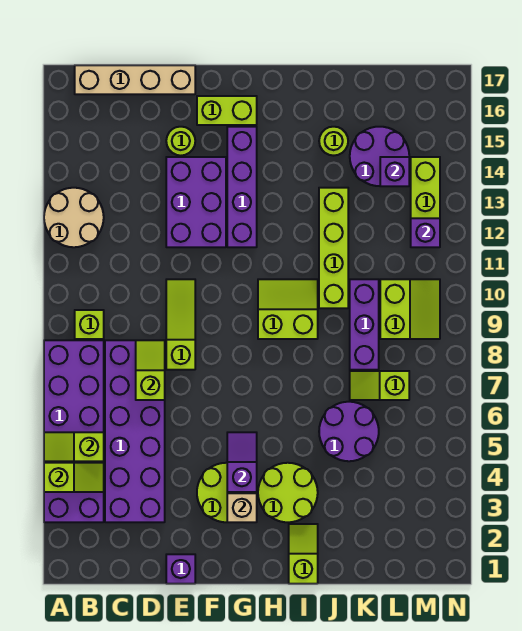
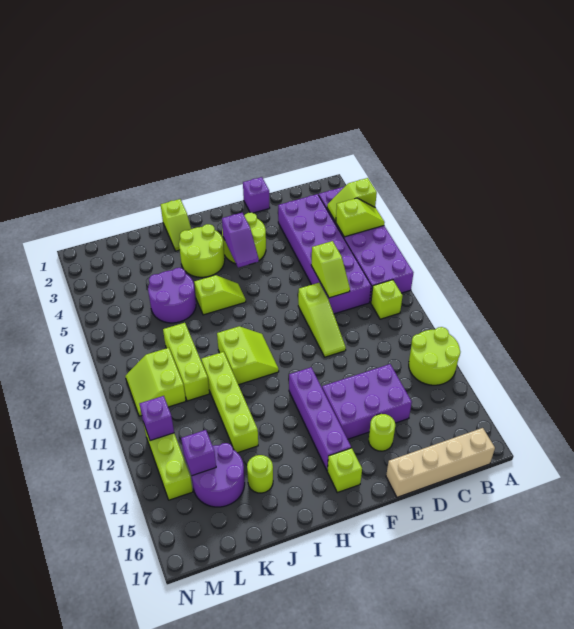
tan round brick A12:B13 level 1 -> lime round brick A12:B13 level 1
purple brick E12:F14 level 1 -> purple brick D13:F14 level 1
lime brick F16:G16 level 1 -> lime brick G16 level 1
tan brick G3 level 2 -> none
lime slope H9:I10 level 1 top 9 -> lime slope H9:I10 level 1 top I
lime slope K7:L7 level 1 top L -> lime slope H6:I6 level 1 top I
purple brick K8:K10 level 1 -> lime brick K8:K10 level 1

